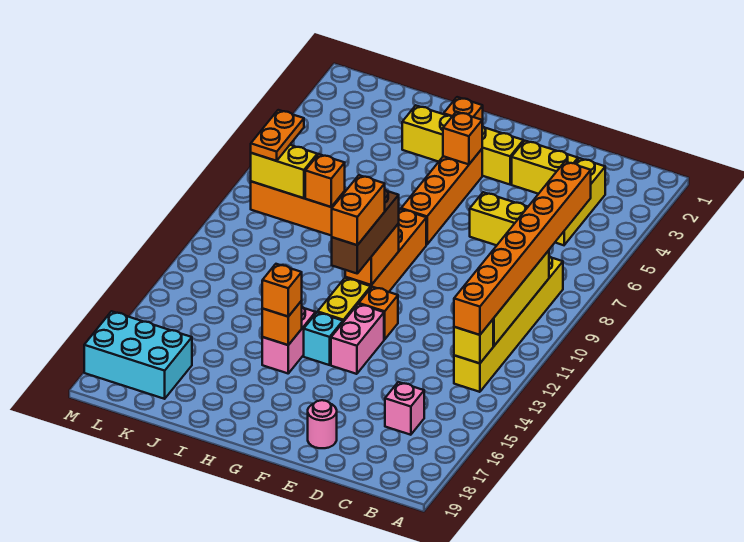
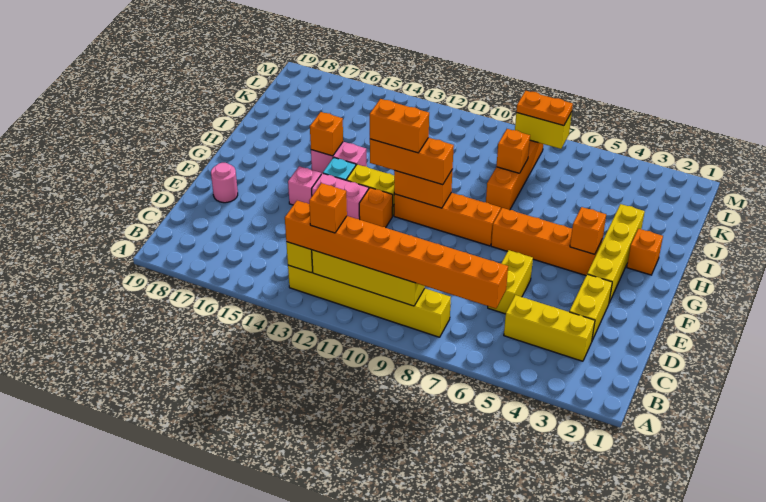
pink brick C16 level 1 -> pink brick F15 level 1
brown brick G10:G12 level 3 -> orange brick G10:G12 level 3
orange brick H15 level 3 -> orange brick B12 level 4
yellow brick K8:L8 level 2 -> yellow brick L7:L8 level 2
cyan brick K17:M18 level 1 -> none

